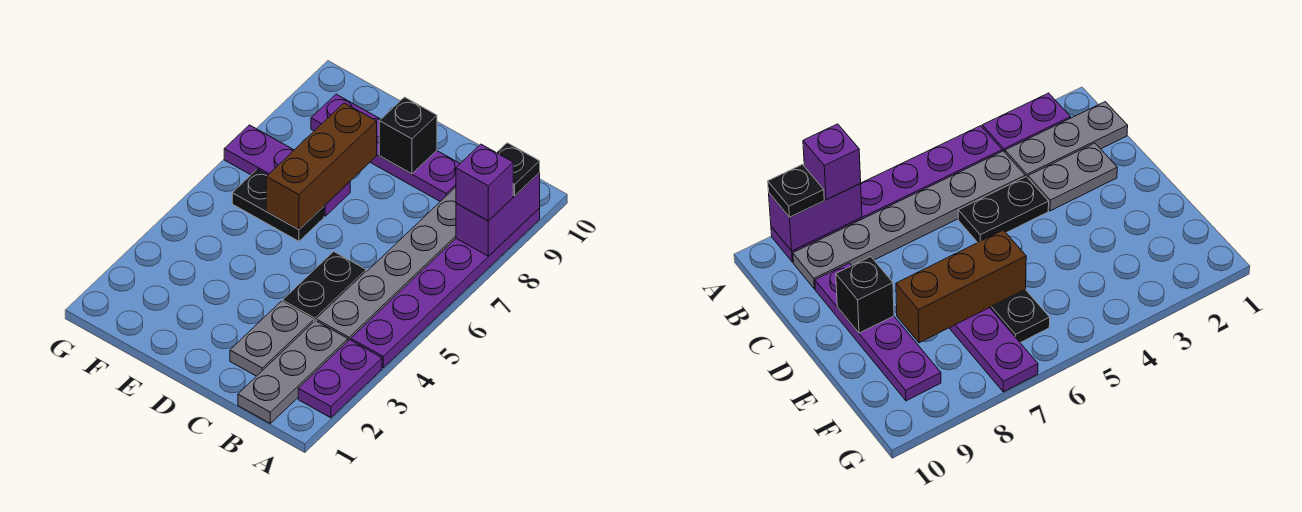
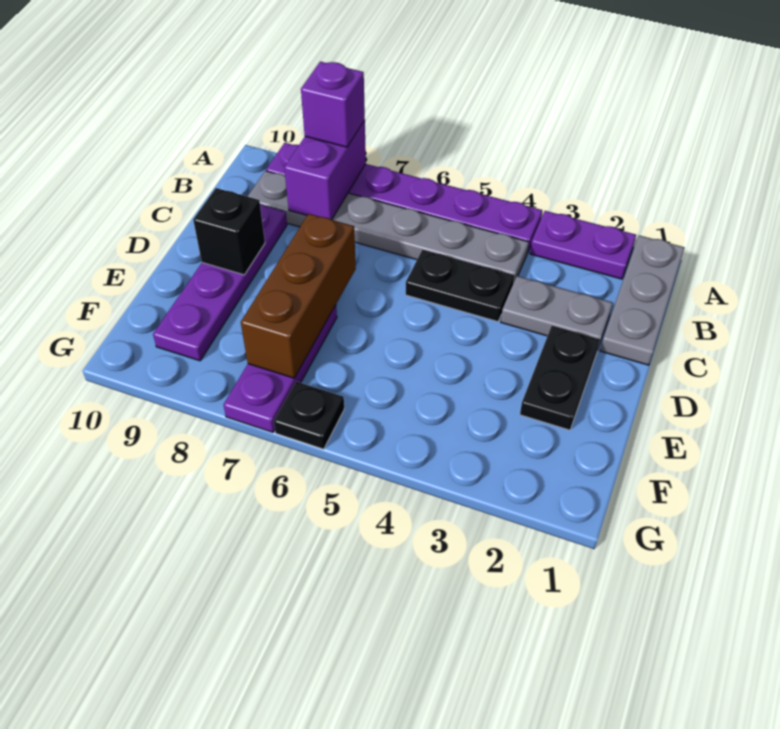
purple brick A8:A9 level 2 -> purple brick A8:B8 level 2
black plate A9 level 3 -> black plate G6 level 1
grey plate B1:B3 level 1 -> grey plate A1:C1 level 1
black plate E6:F6 level 1 -> black plate D2:E2 level 1
brown brick E6:E8 level 2 -> brown brick D7:F7 level 2

